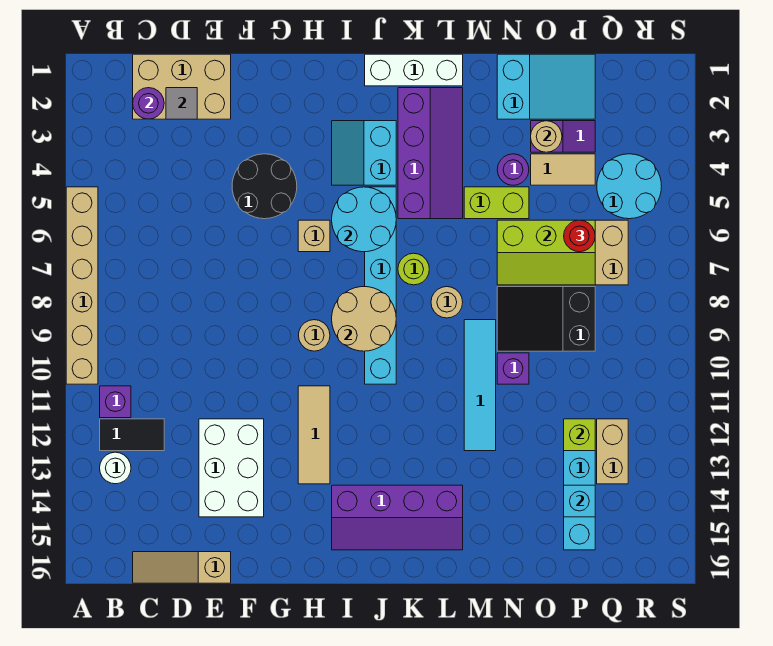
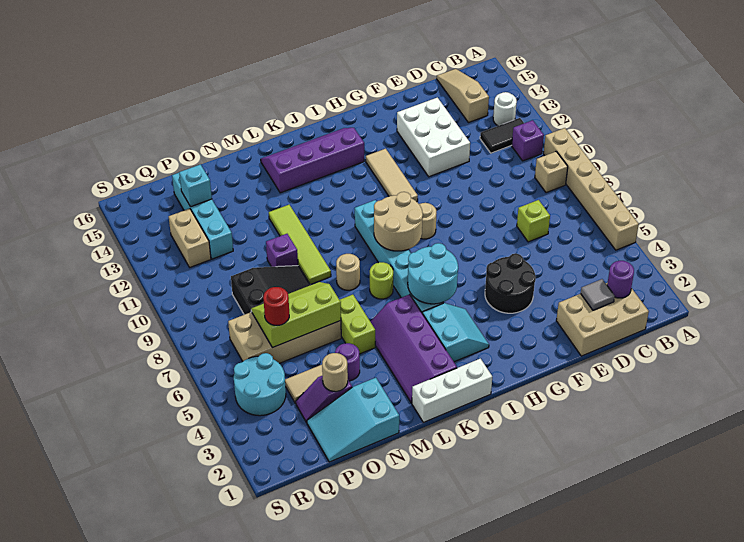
tan slope C16:E16 level 1 top E -> tan slope C14:C16 level 1 top 14
tan brick H6 level 1 -> tan brick B9 level 1
lime brick M5:N5 level 1 -> lime brick M5:M6 level 1
cyan tile M9:M12 level 1 -> lime tile M9:M12 level 1
lime brick P12 level 2 -> lime brick D7 level 1

